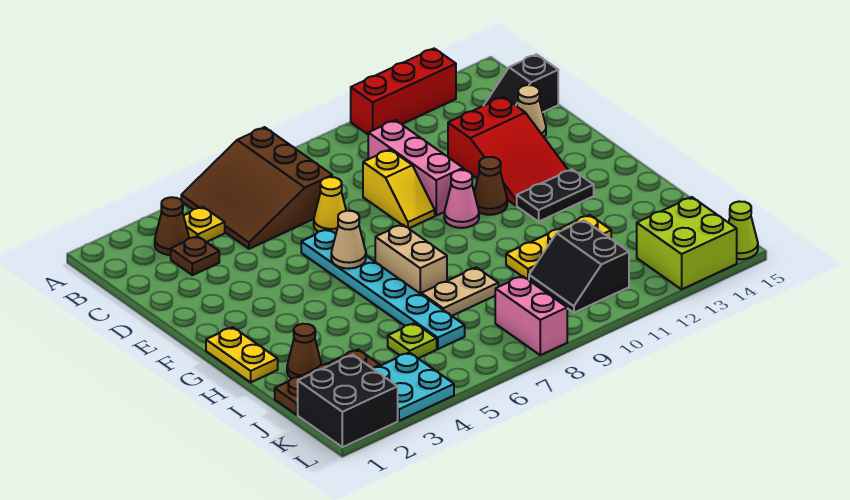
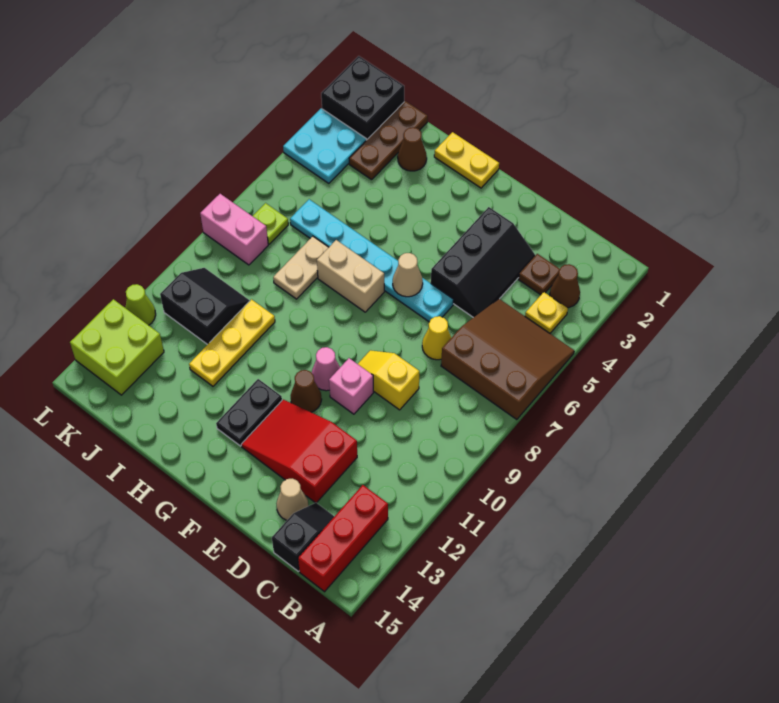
red brick A11:A13 level 1 -> red brick B13:B15 level 1
pink brick C10:E10 level 1 -> pink brick E10 level 1
none -> black slope D3:E5 level 1 top E
lime plate J5 level 1 -> lime plate K7 level 1
lime cone L15 level 1 -> lime cone L12 level 1

